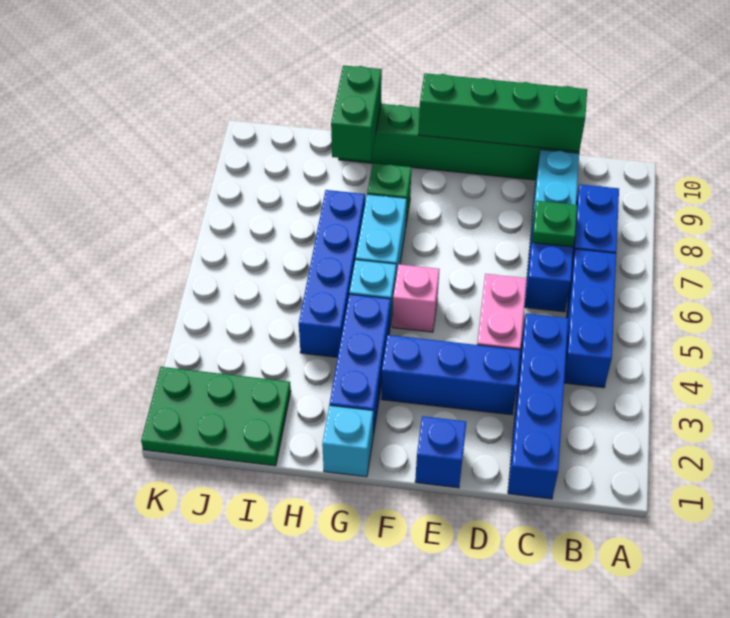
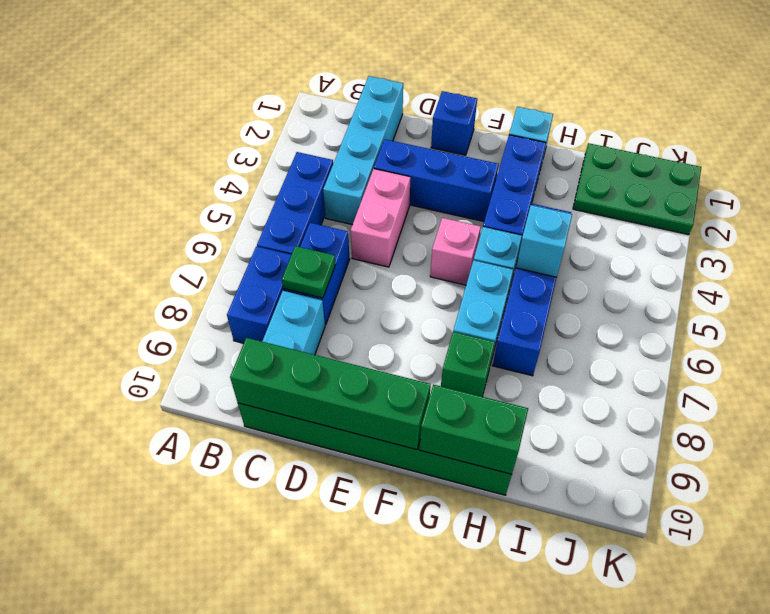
blue brick C1:C4 level 1 -> cyan brick C1:C4 level 1
none -> cyan brick H5 level 2
green brick H9:H10 level 2 -> green brick G10:H10 level 2

